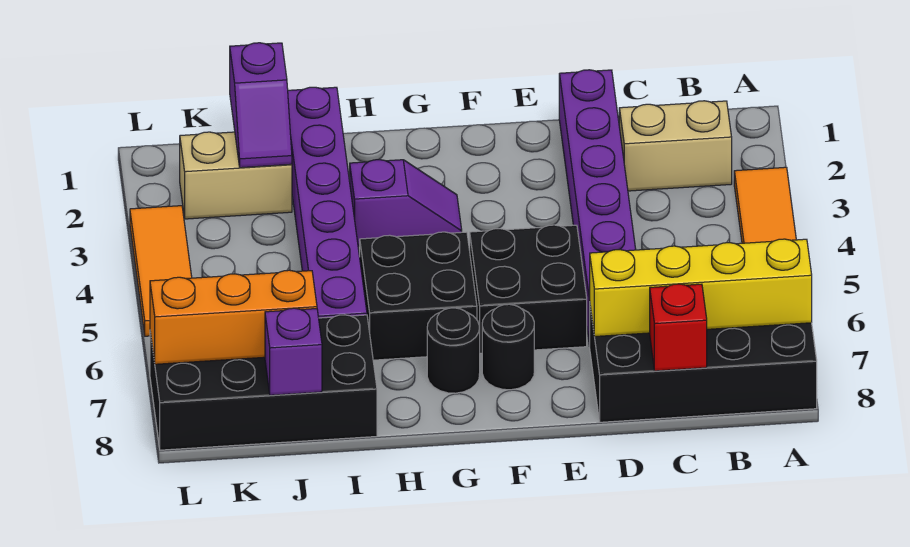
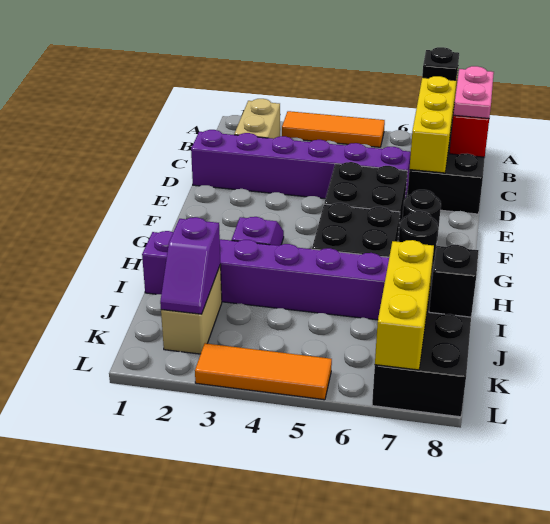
none -> black plate A7 level 3
none -> pink plate B8:C8 level 3
purple slope J1:J2 level 2 top 1 -> purple slope J2:K2 level 2 top J
orange brick J7:L7 level 2 -> yellow brick J7:L7 level 2
purple brick J8 level 2 -> black brick J8 level 2

